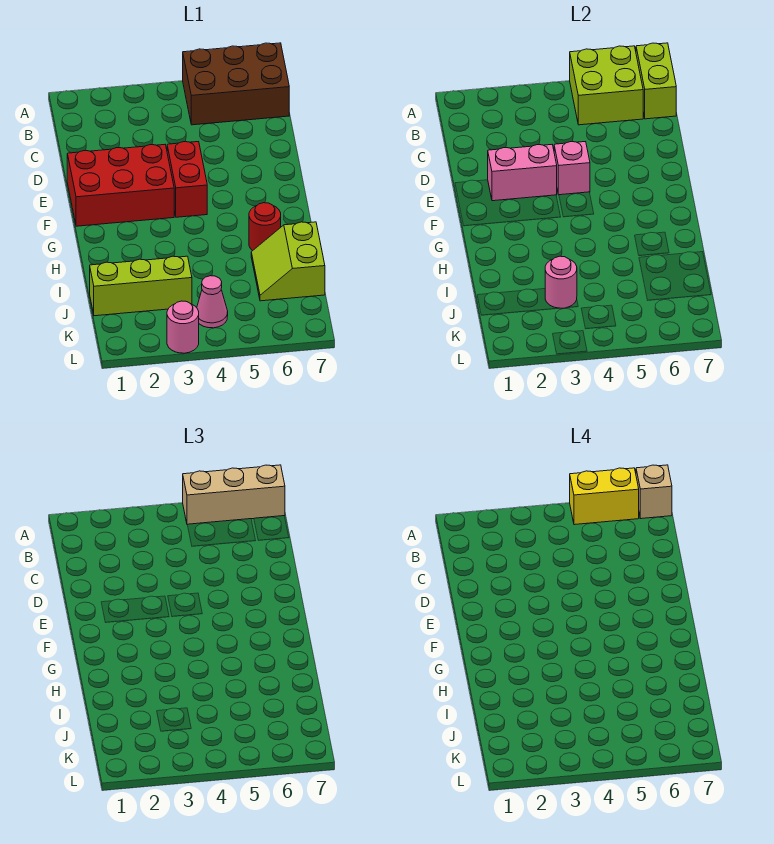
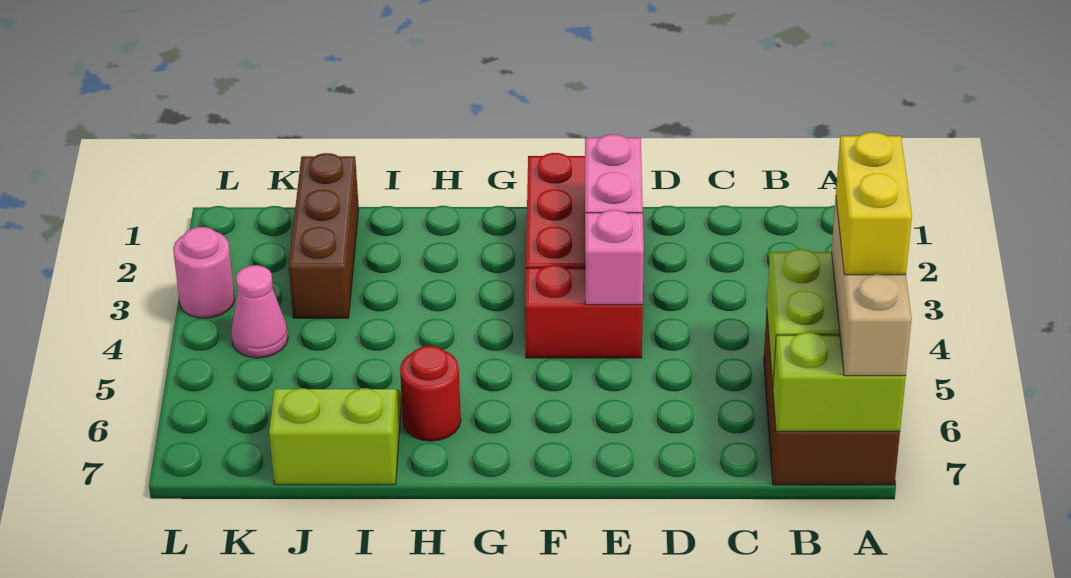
tan brick A7 level 4 -> none
lime brick J1:J3 level 1 -> brown brick J1:J3 level 1
pink round brick J3 level 2 -> none

